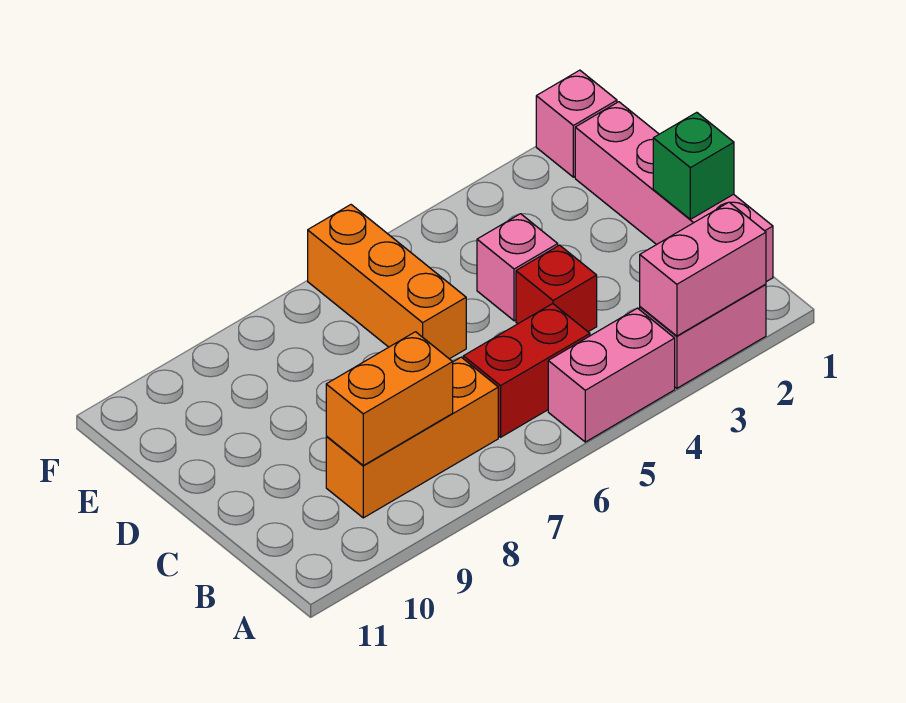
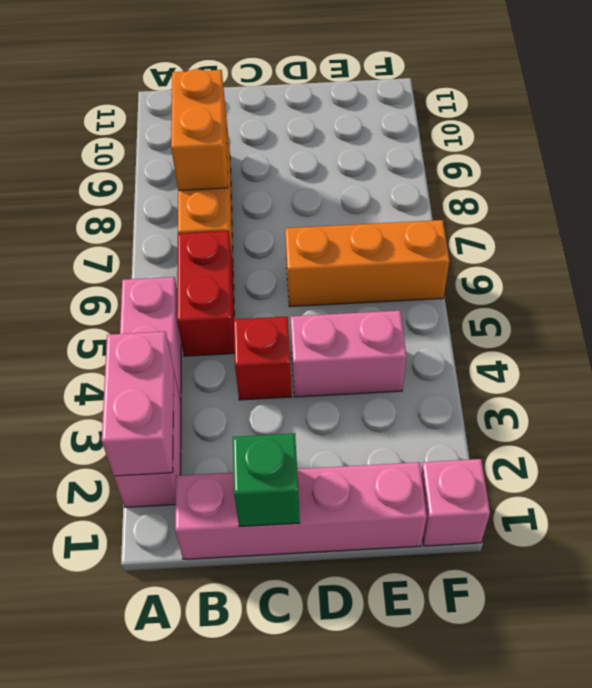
pink brick D4 level 1 -> pink brick D4:E4 level 1

